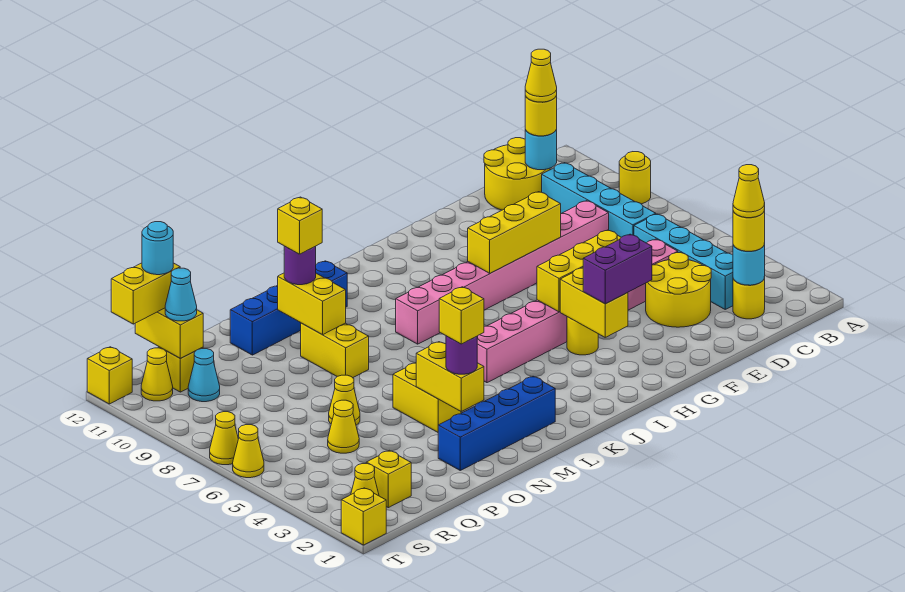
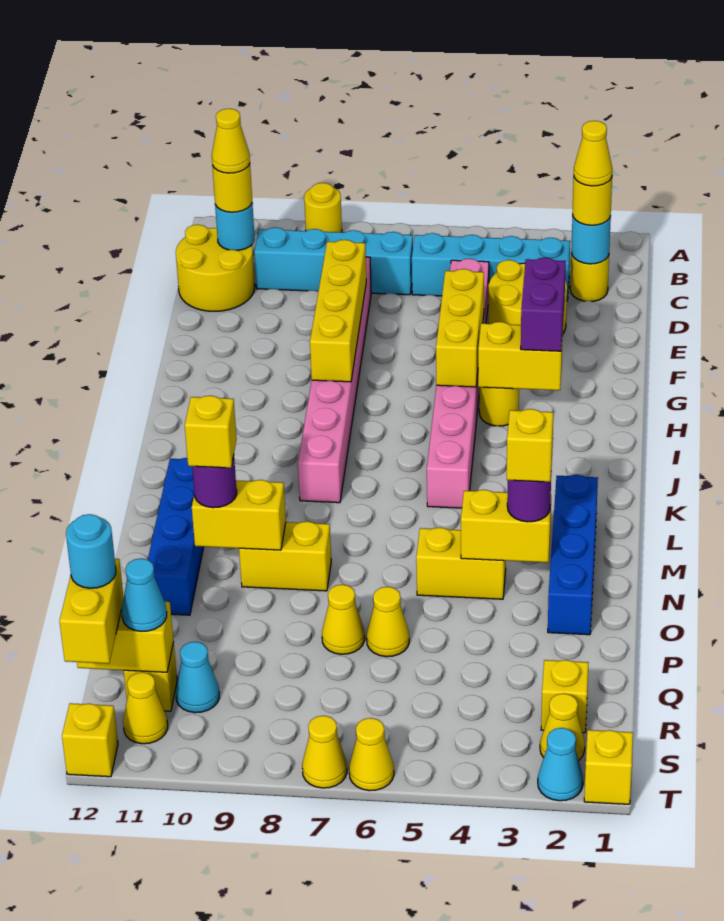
yellow brick F8:H8 level 2 -> yellow brick E8:H8 level 2
yellow cone Q5 level 1 -> yellow cone P7 level 1
none -> cyan cone T2 level 1

